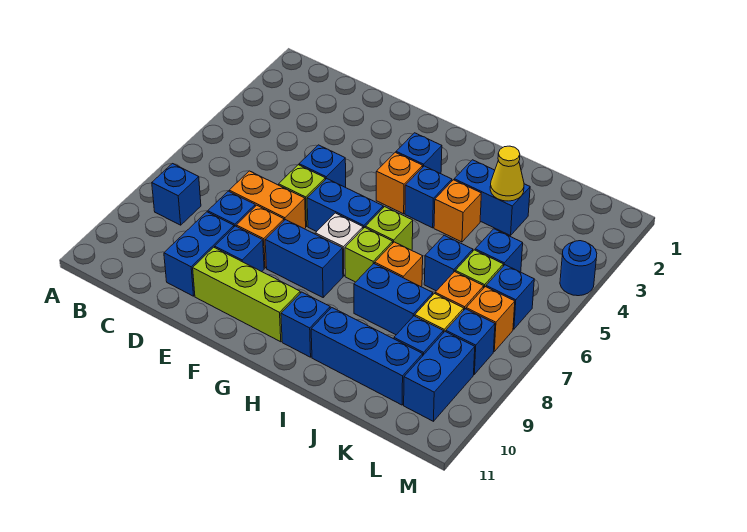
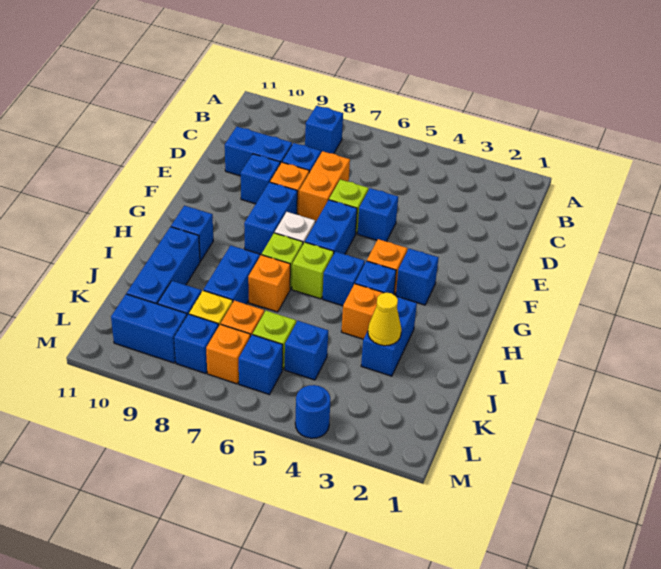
lime brick E10:G10 level 1 -> none
blue brick J6 level 1 -> blue brick H5 level 1

